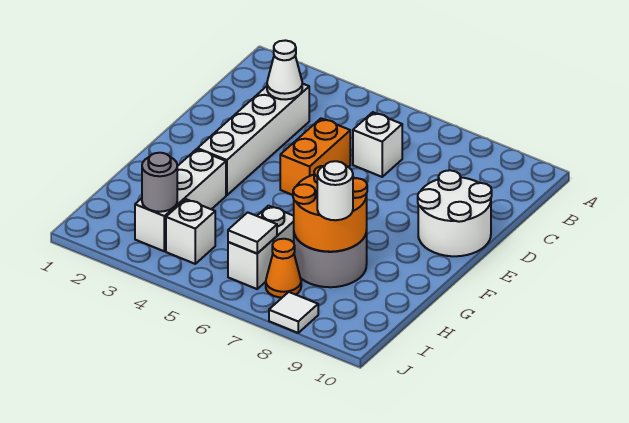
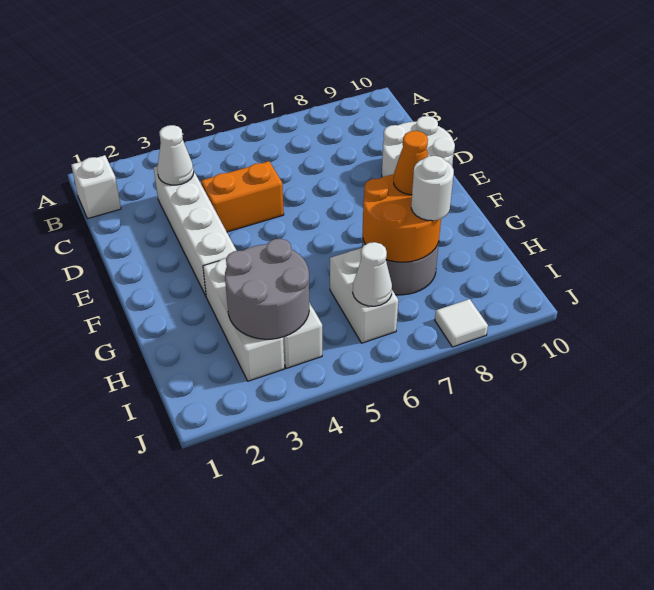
white brick C6 level 1 -> white brick B1 level 1
orange brick D5:E5 level 1 -> orange brick D4:D5 level 1
grey round brick I3 level 2 -> grey round brick H3:I4 level 2
white tile I6 level 2 -> white cone I6 level 2
orange cone I7 level 1 -> orange cone G8 level 3

